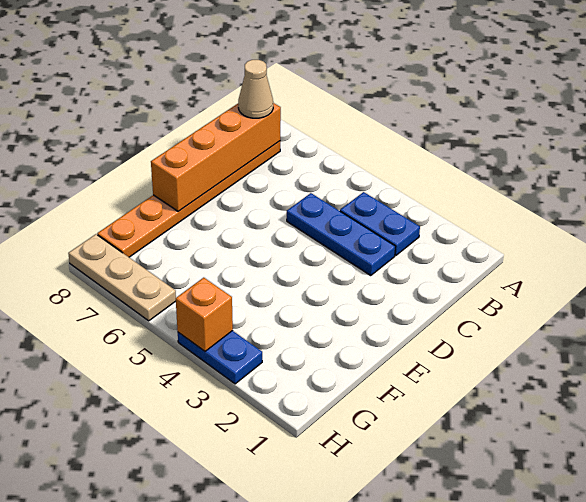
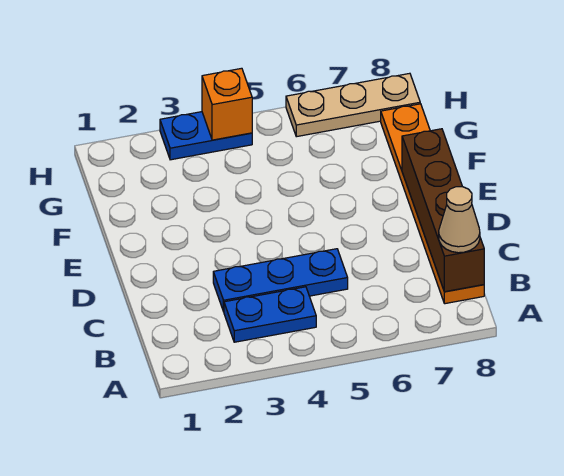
orange brick B8:E8 level 2 -> brown brick B8:E8 level 2

